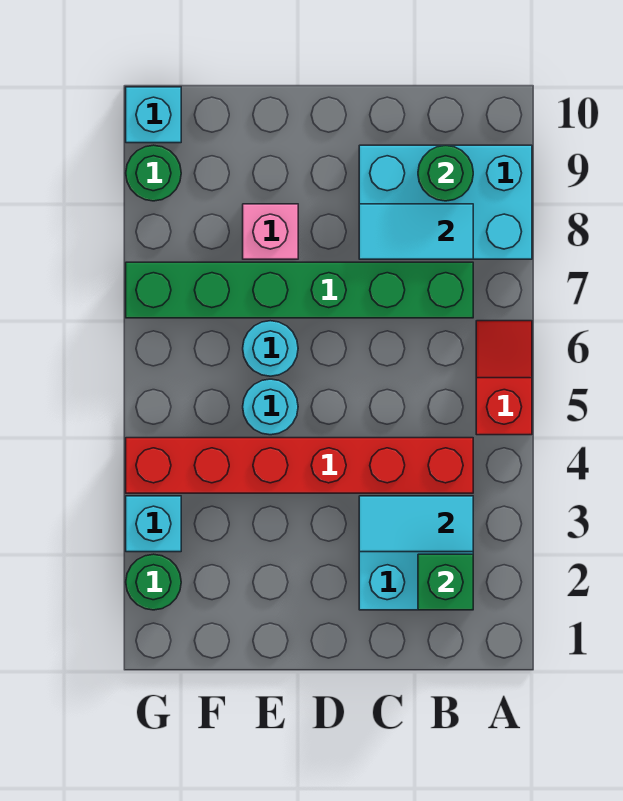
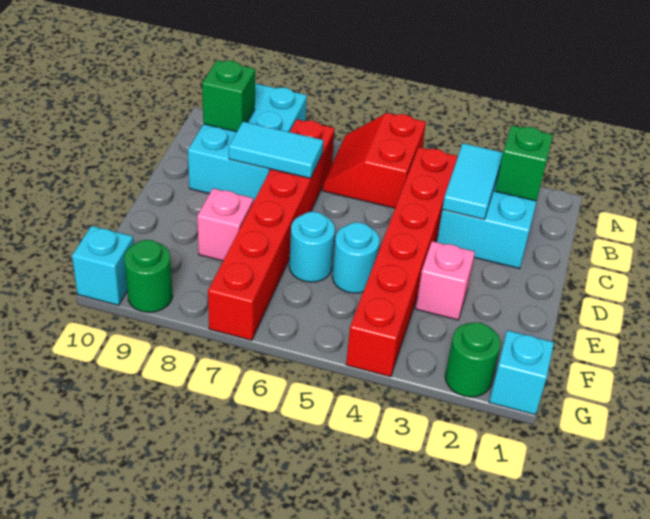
red slope A5:A6 level 1 top 5 -> red slope A5:B6 level 1 top 5
green brick B7:G7 level 1 -> red brick B7:G7 level 1
cyan tile B8:C8 level 2 -> cyan tile C7:C8 level 2
green round brick B9 level 2 -> green brick B9 level 2
none -> pink brick E3 level 1
cyan brick G3 level 1 -> cyan brick G1 level 1

